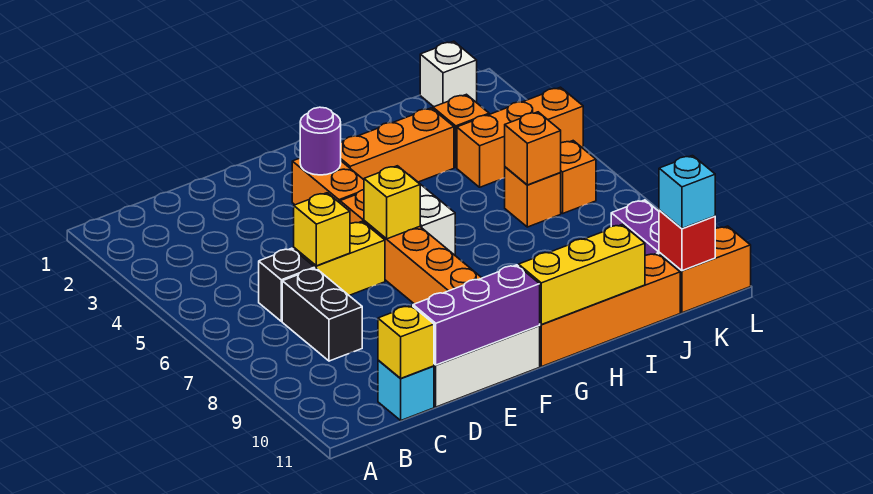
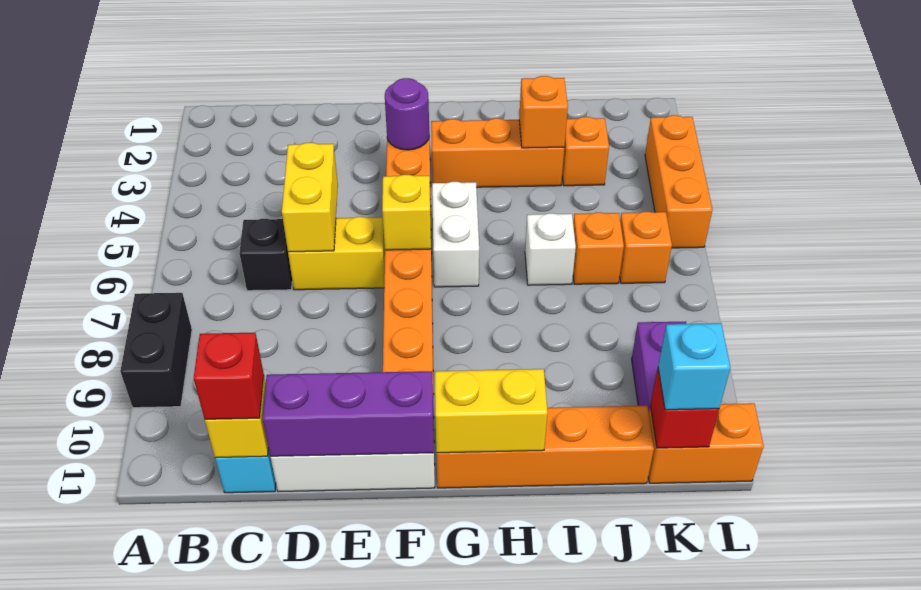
black brick C7:C8 level 1 -> black brick A8:A9 level 1
none -> red brick C11 level 3
yellow brick D6 level 2 -> yellow brick D5:D6 level 2
yellow brick G11:I11 level 2 -> yellow brick G11:H11 level 2
orange brick J4:L4 level 1 -> orange brick L3:L5 level 1
orange brick J6 level 2 -> orange brick I3 level 2
white brick K1 level 1 -> white brick I6 level 1

